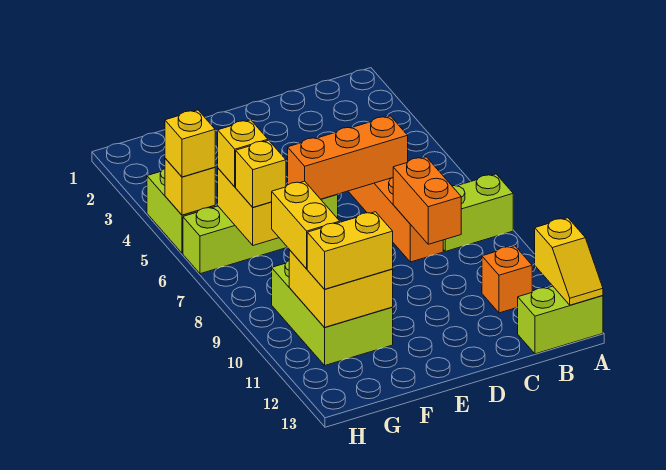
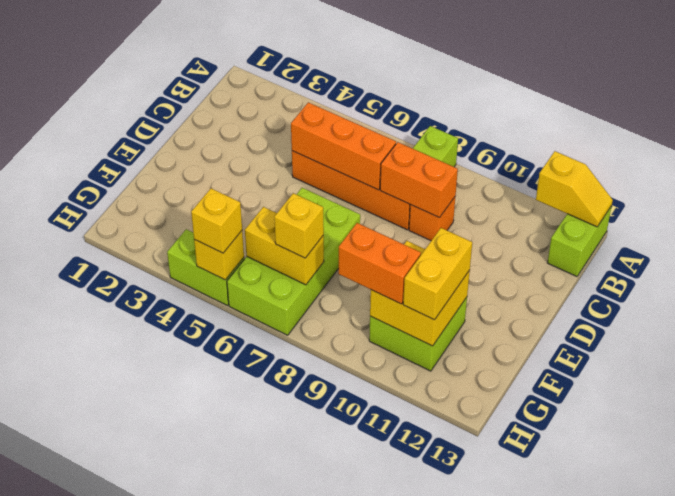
orange brick B11 level 1 -> orange brick C9 level 1
orange brick C6:E6 level 2 -> orange brick C5:C7 level 2
lime brick E6:H6 level 1 -> lime brick E6:H7 level 1
lime brick F9:G11 level 1 -> lime brick F10:G11 level 1
yellow brick G6 level 3 -> none
yellow brick G9:G10 level 3 -> orange brick G9:G10 level 3

